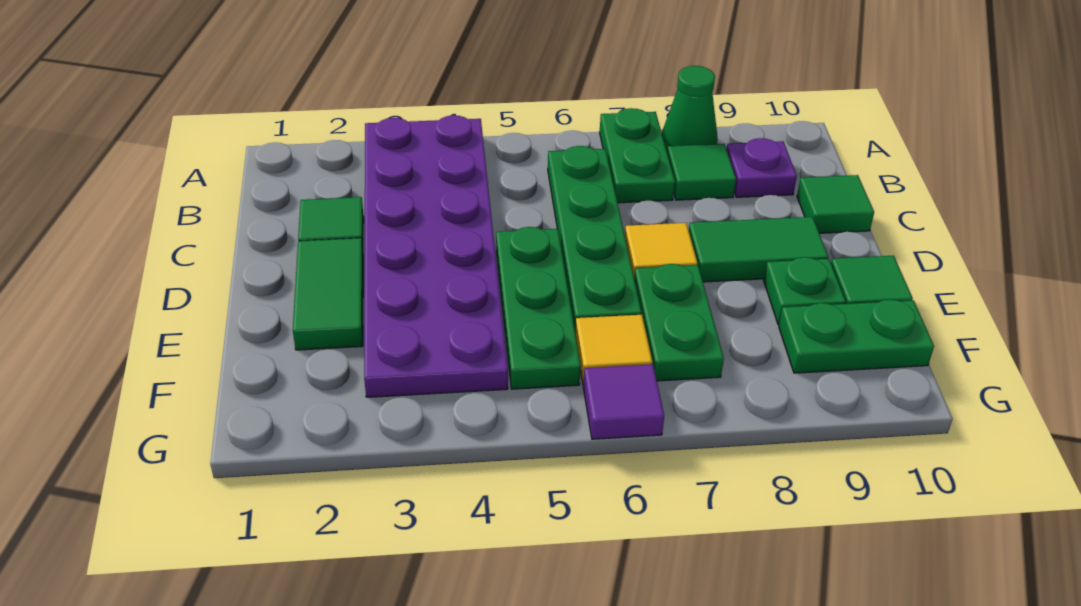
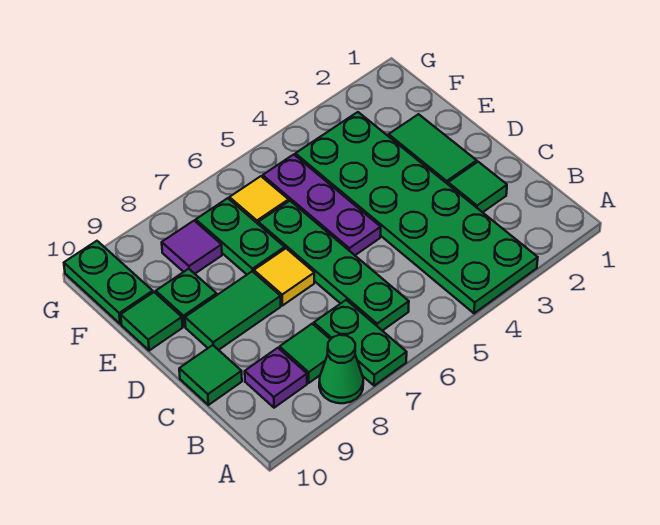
purple plate A3:F4 level 1 -> green plate A3:F4 level 1
green plate D5:F5 level 1 -> purple plate D5:F5 level 1
green plate F9:F10 level 1 -> green plate F10:G10 level 1
purple tile G6 level 1 -> purple tile F8 level 1

